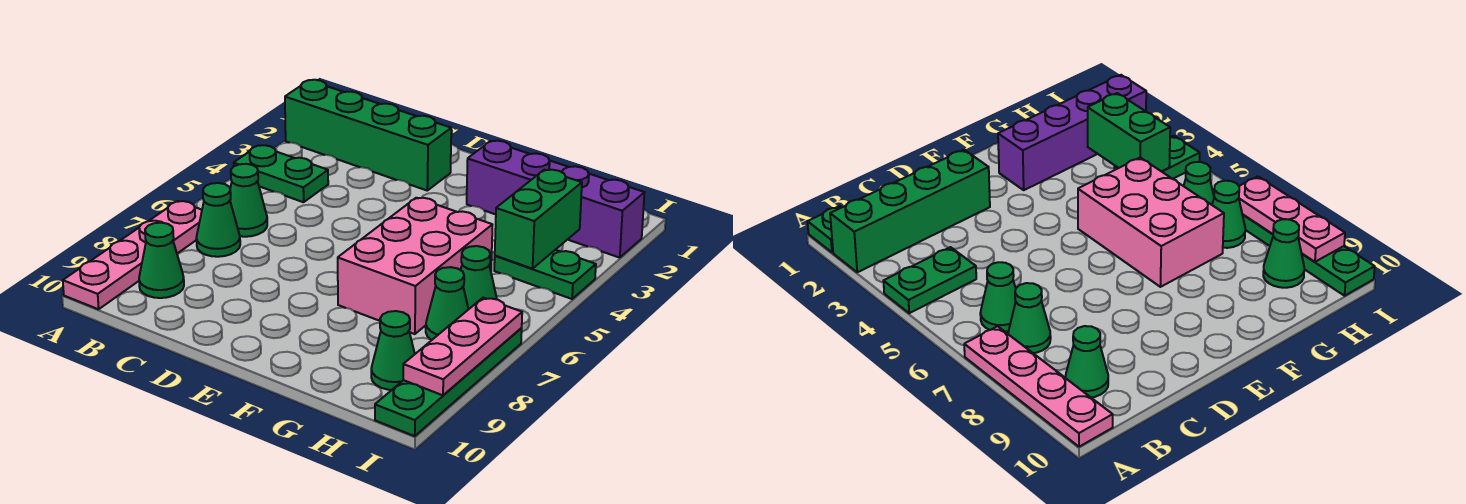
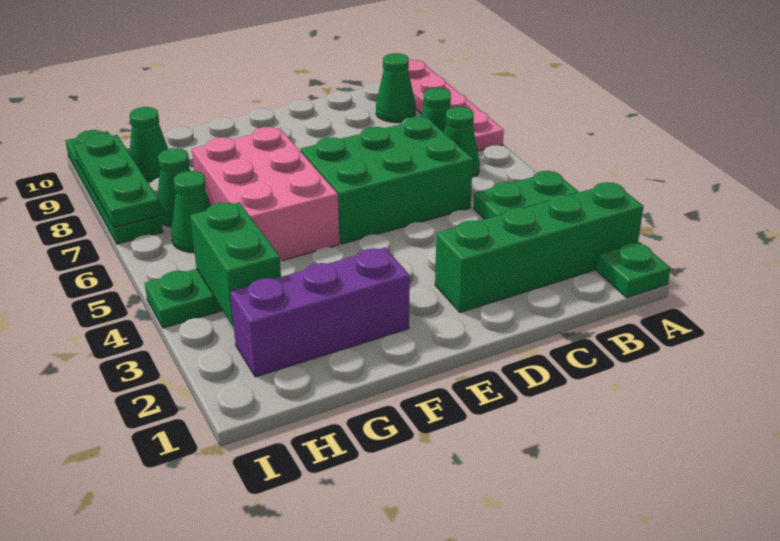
none -> green brick C5:E6 level 1
purple brick F2:I2 level 1 -> purple brick F2:H2 level 1
pink plate I7:I9 level 2 -> green plate I7:I9 level 2

